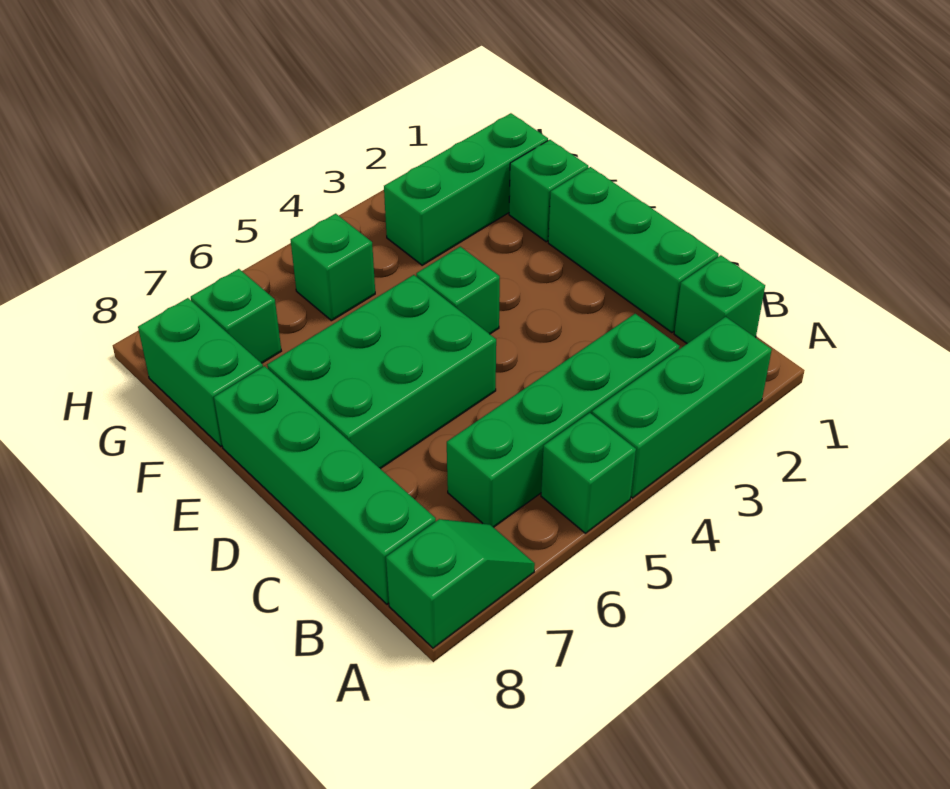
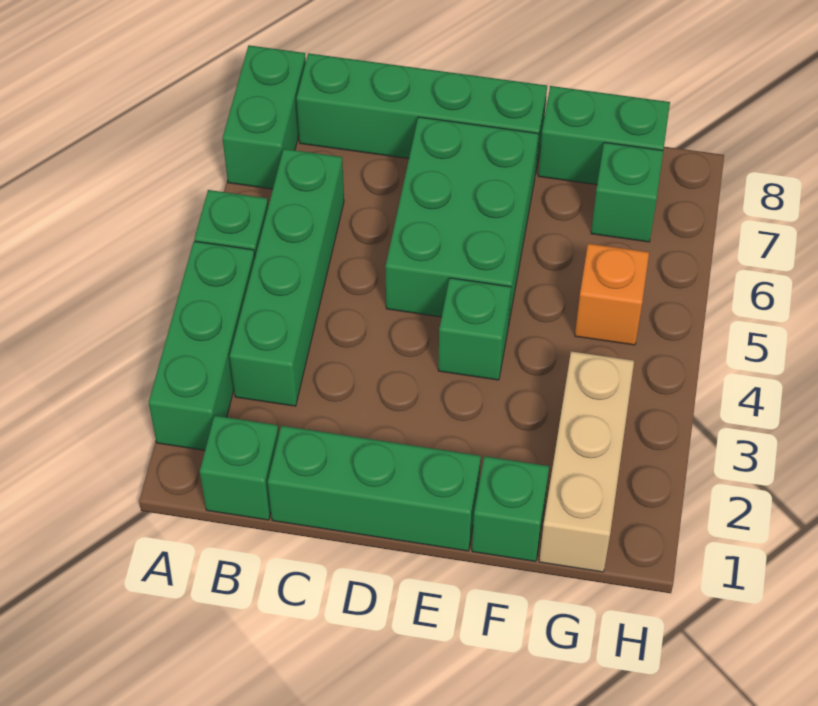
green slope A7:A8 level 1 top 8 -> green brick A7:A8 level 1
green brick G1:G3 level 1 -> tan brick G1:G3 level 1
green brick G5 level 1 -> orange brick G5 level 1

